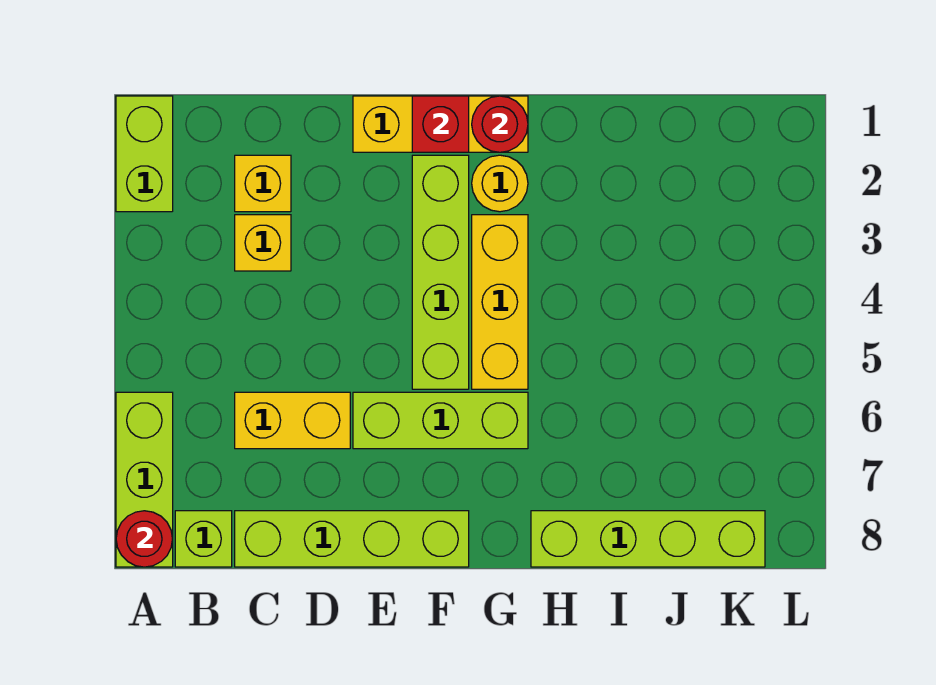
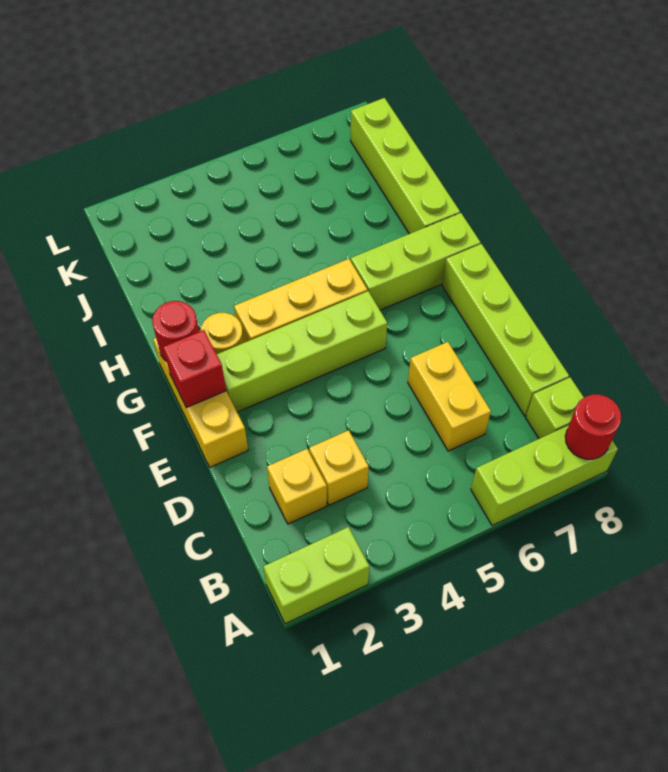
lime brick E6:G6 level 1 -> lime brick G6:G8 level 1

